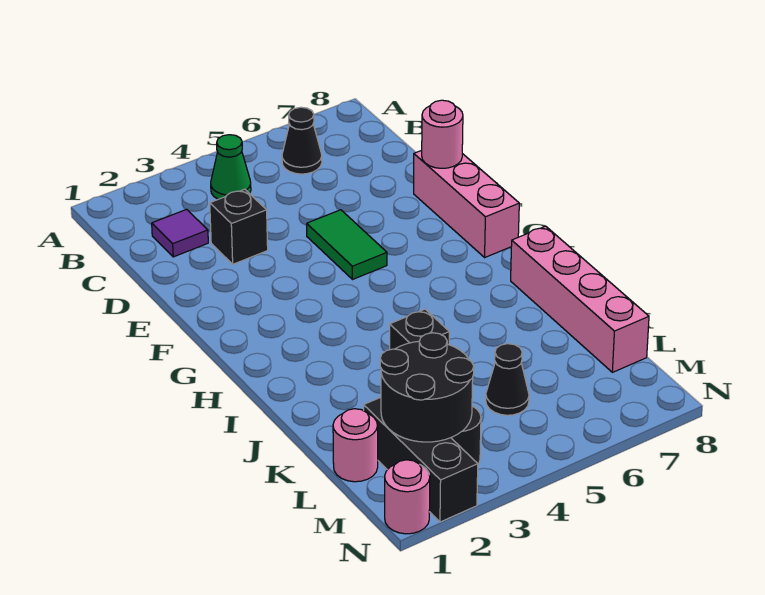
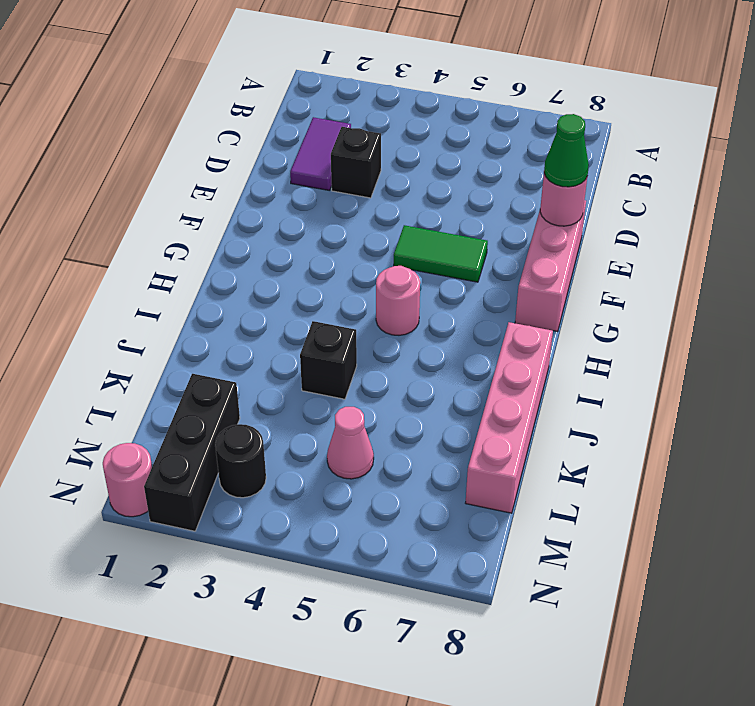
green cone B4 level 1 -> green cone E8 level 3
black cone B6 level 1 -> none
purple tile C2 level 1 -> purple tile C2:D2 level 1
green tile E5:F5 level 1 -> green tile F5:F6 level 1
pink round brick L1 level 1 -> pink round brick H5 level 1
black round brick L2:M3 level 2 -> none
black cone L5 level 1 -> pink cone L5 level 1

